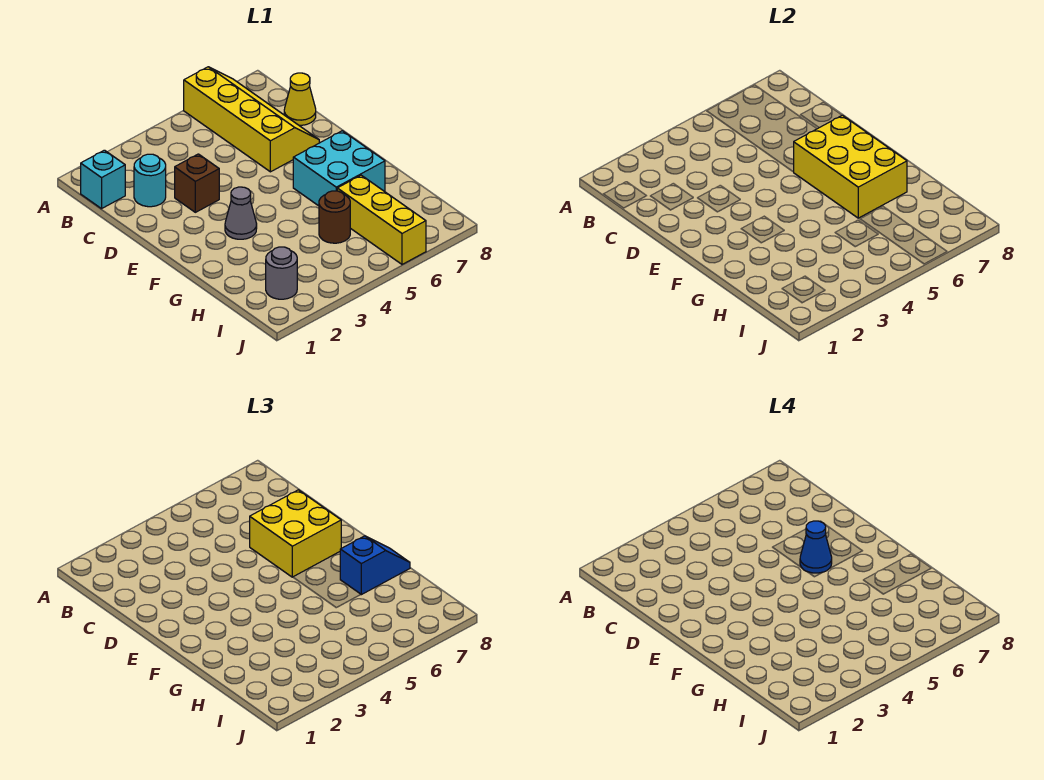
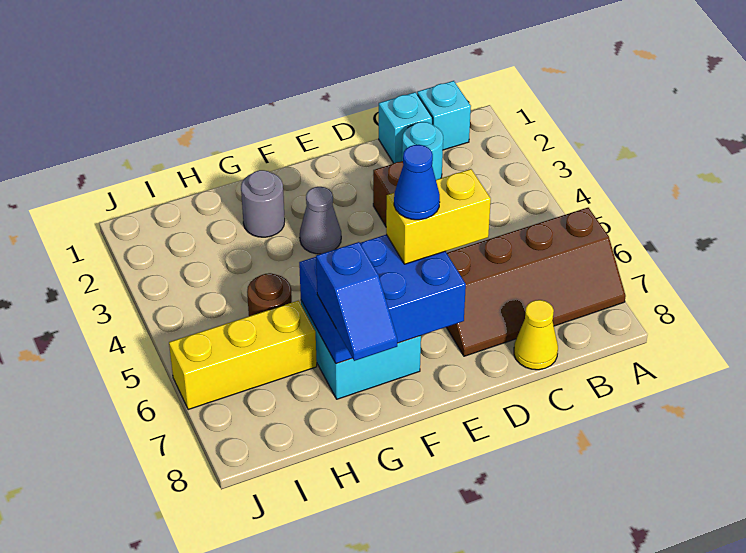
yellow slope A6:D7 level 1 top 6 -> brown slope A6:D7 level 1 top 6
none -> cyan brick C1 level 1
yellow brick D6:E7 level 3 -> yellow brick D6:E6 level 3
yellow brick E6:G7 level 2 -> blue brick E6:G7 level 2
grey round brick I2 level 1 -> grey round brick G2 level 1

